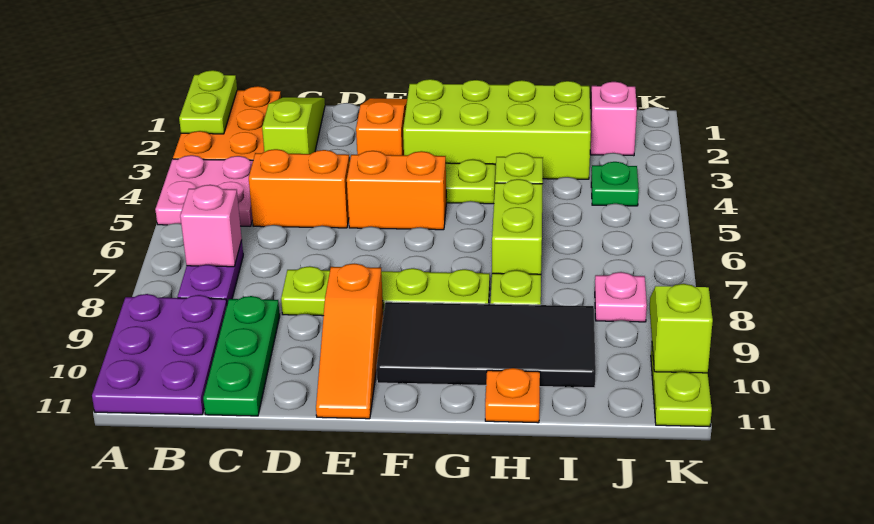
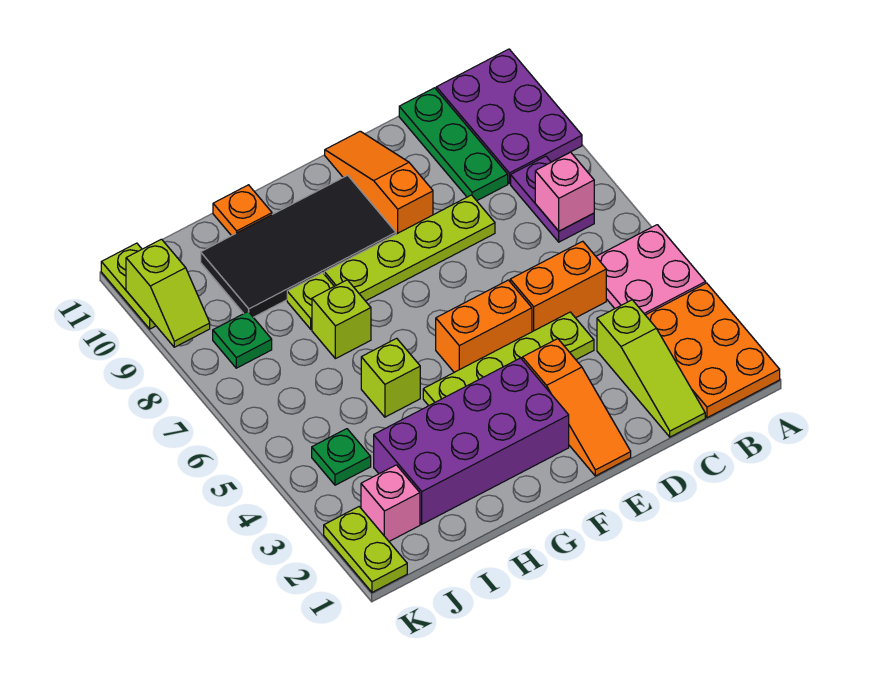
lime plate A1:A2 level 2 -> lime plate K1:K2 level 1
lime brick F2:I3 level 1 -> purple brick F2:I3 level 1
lime brick H6:H7 level 1 -> lime brick H7 level 1
pink plate J8 level 1 -> green plate J8 level 1

